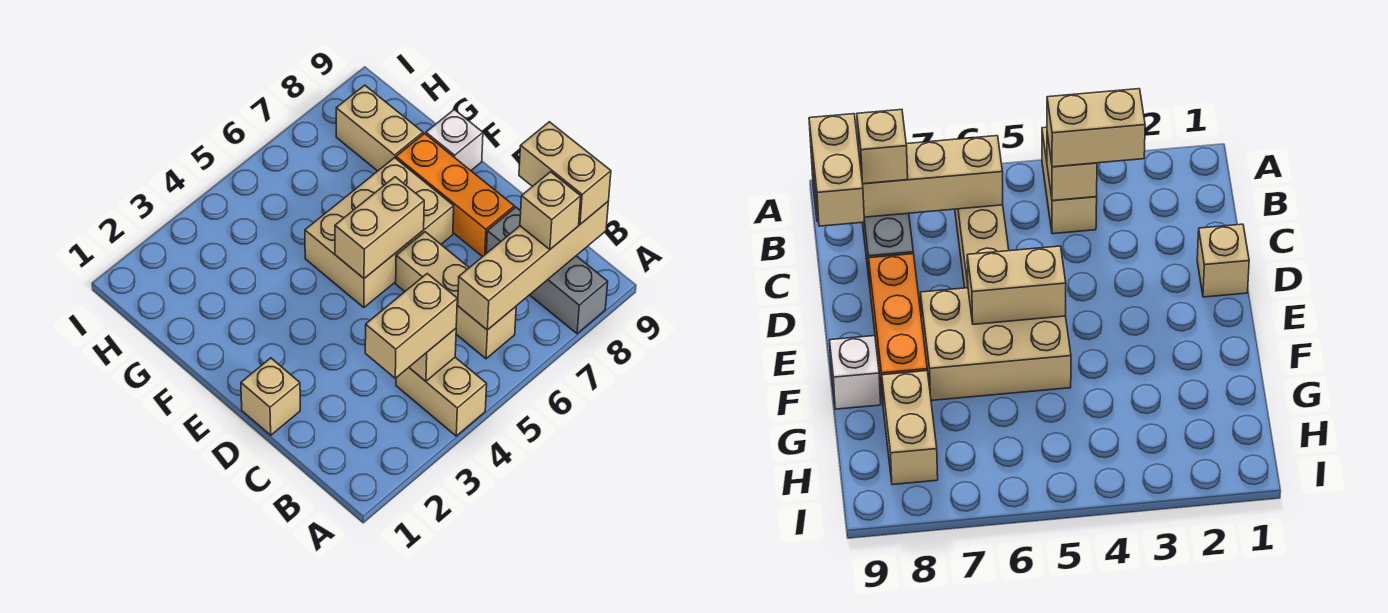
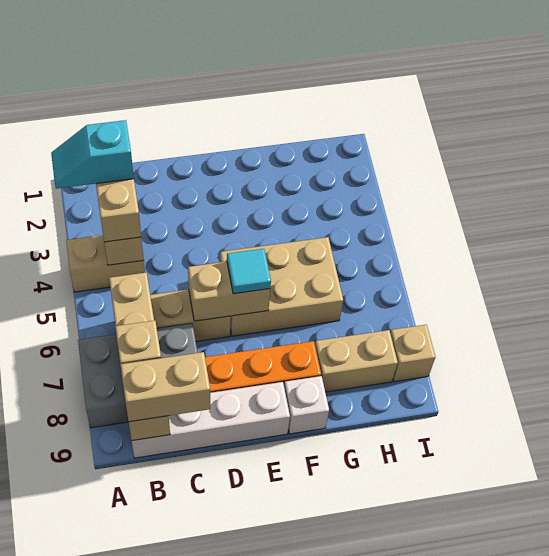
none -> cyan slope A3:B3 level 4 top B
grey brick A8:C8 level 1 -> grey brick A7:C8 level 1
none -> white brick B9:E9 level 1
tan brick D1 level 1 -> tan brick I8 level 1
tan brick E5:F7 level 1 -> tan brick E5:G6 level 1
tan brick E5:E6 level 2 -> tan brick D6:E6 level 2
none -> cyan tile E6 level 3

